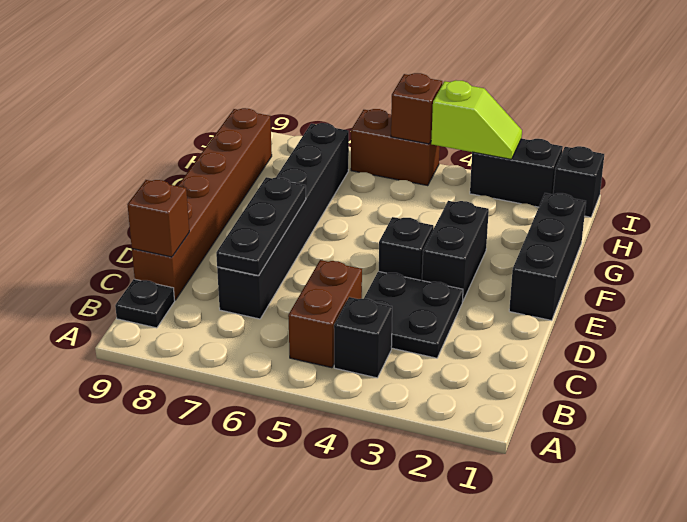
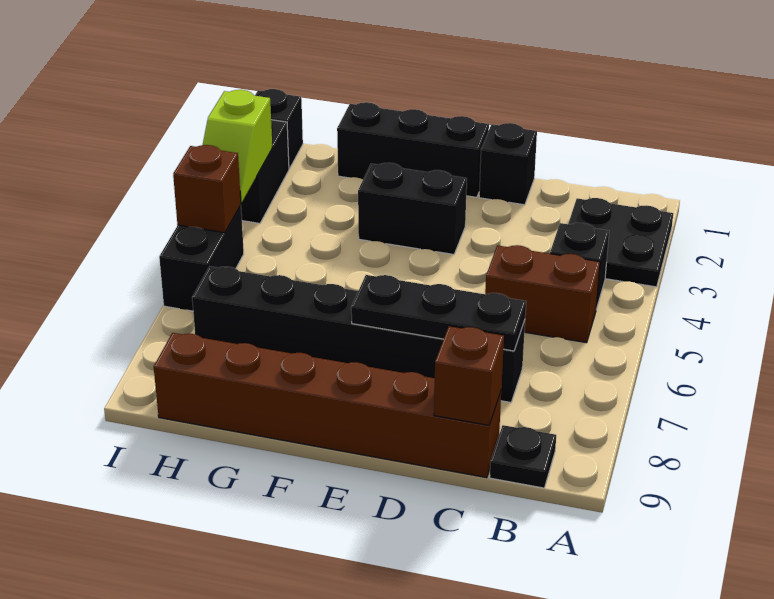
black plate C3:D4 level 1 -> black plate A2:B3 level 1
black brick E4 level 1 -> black brick D1 level 1
lime slope I3:I4 level 2 top 4 -> lime slope I3:I4 level 2 top 3
brown brick I5:I6 level 1 -> black brick I5:I6 level 1

